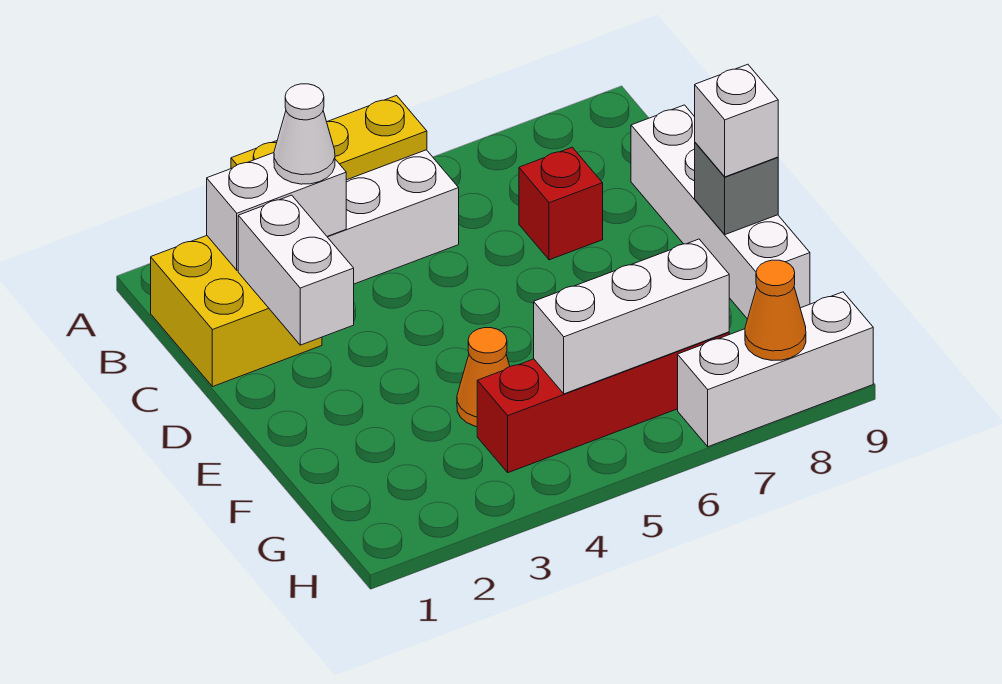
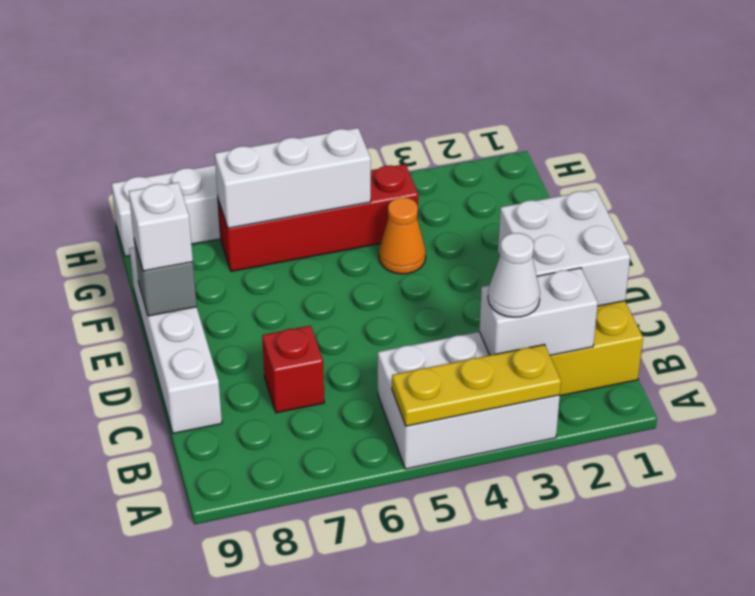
white brick C2:D2 level 2 -> white brick C1:D2 level 2
orange cone H8 level 2 -> none

